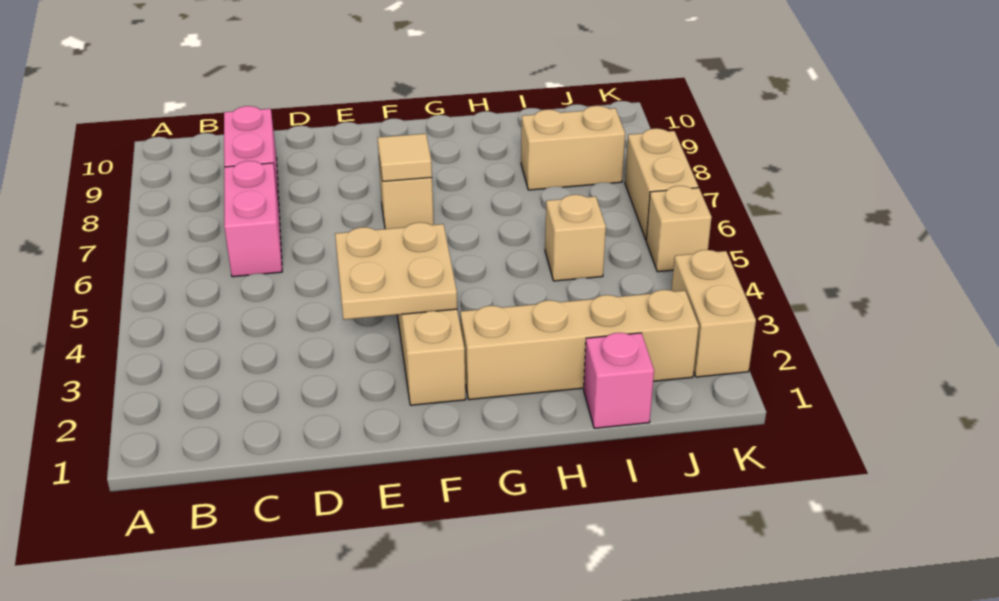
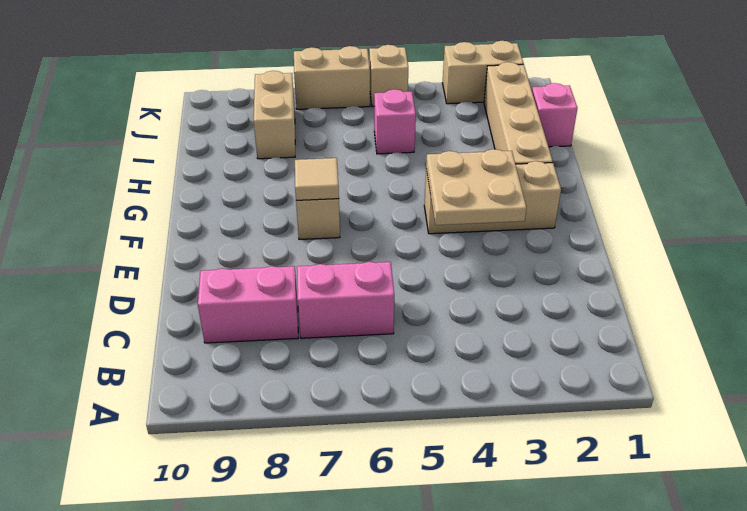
tan brick I5 level 1 -> pink brick I5 level 1

